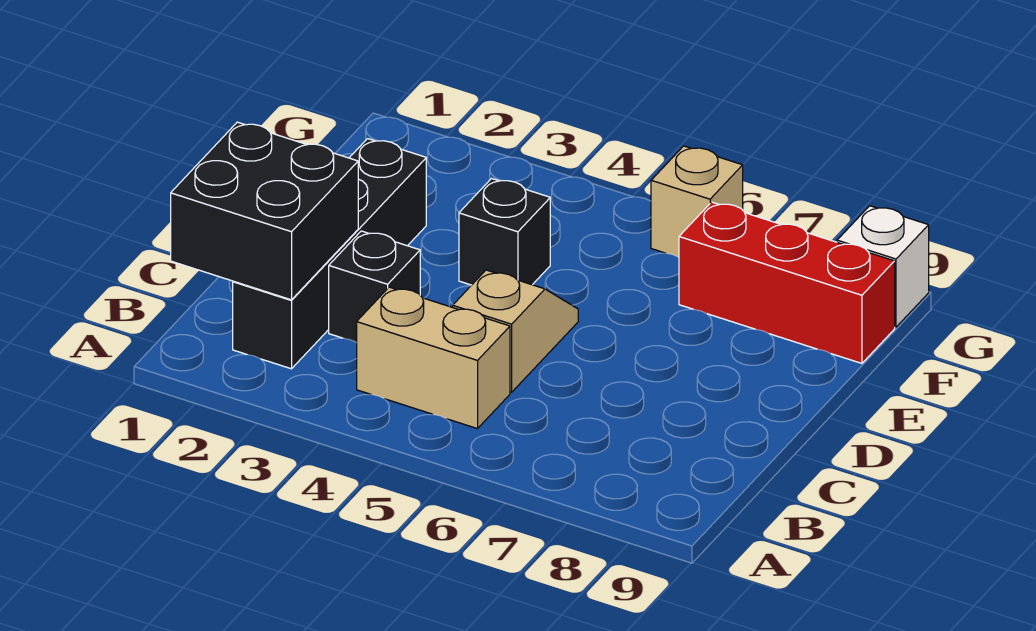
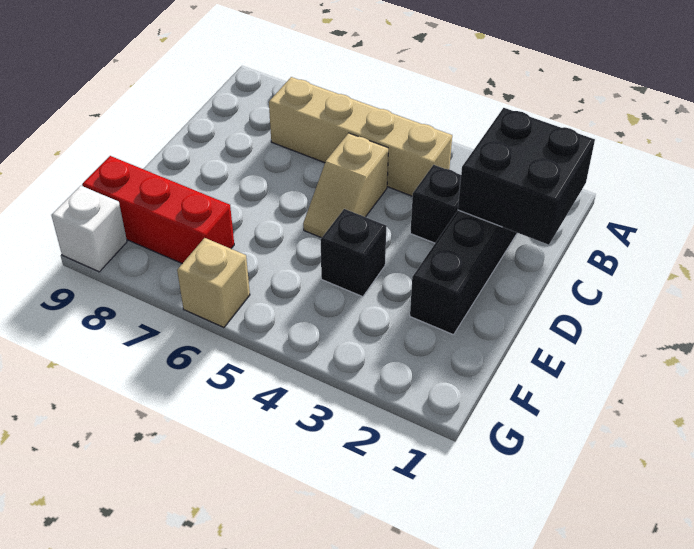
tan brick B4:B5 level 1 -> tan brick B4:B7 level 1

